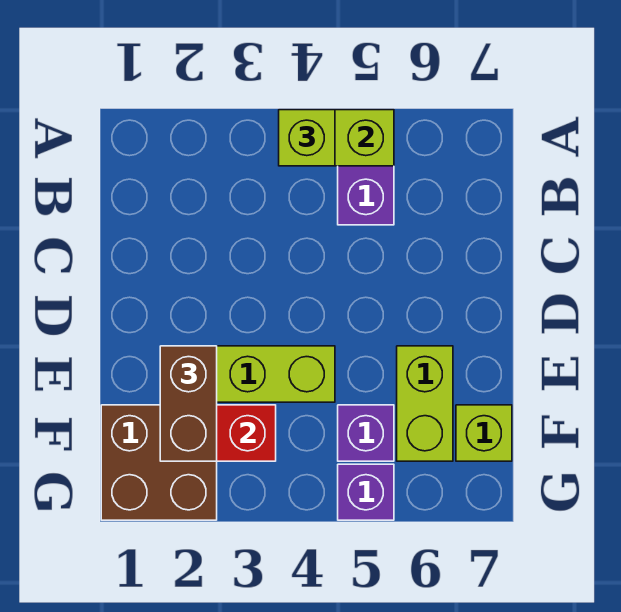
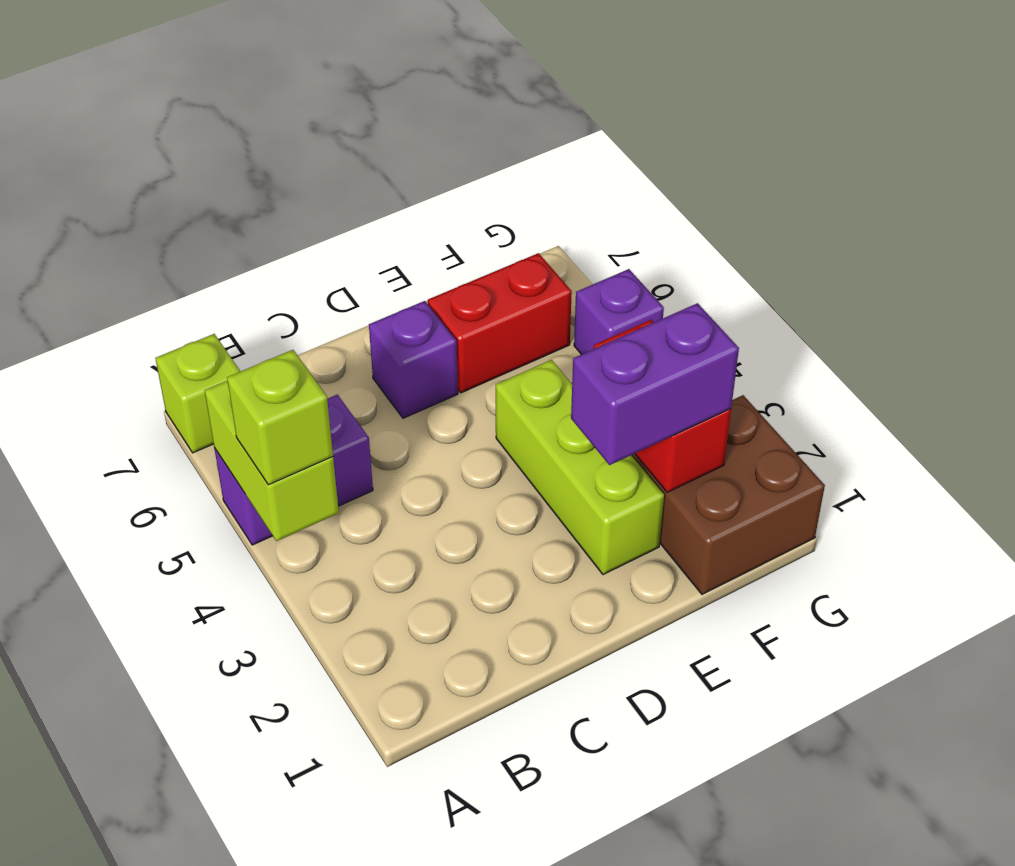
brown brick E2:F2 level 3 -> purple brick E2:F2 level 3
lime brick E6:F6 level 1 -> red brick E6:F6 level 1
purple brick F5 level 1 -> purple brick D6 level 1
lime brick F7 level 1 -> lime brick A7 level 1

